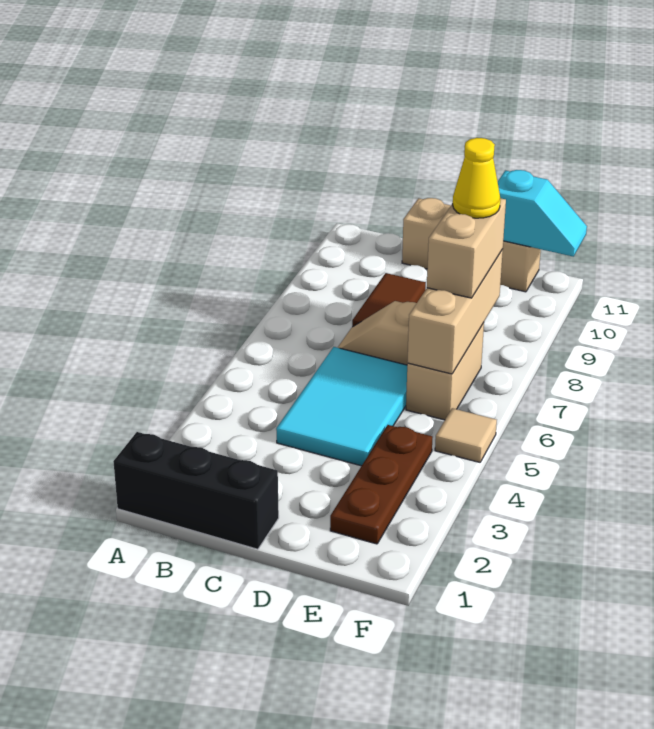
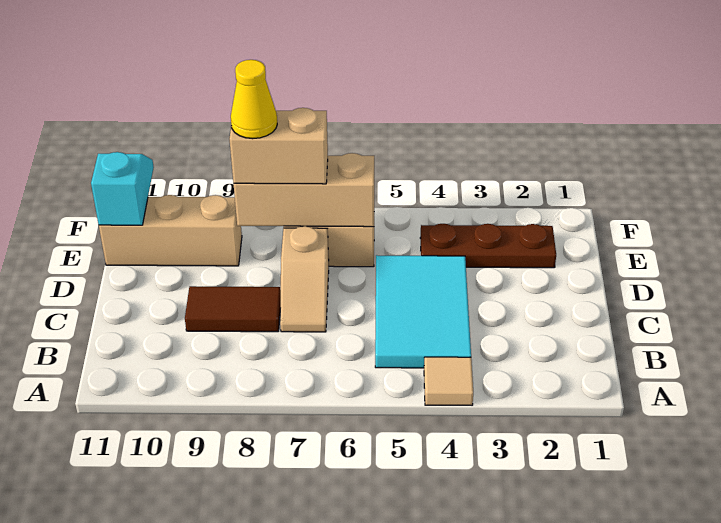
black brick A1:C1 level 1 -> none
cyan tile C4:D6 level 1 -> cyan tile B4:D5 level 1
tan brick C11:E11 level 1 -> tan brick E9:E11 level 1
tan tile F5 level 1 -> tan tile A4 level 1

